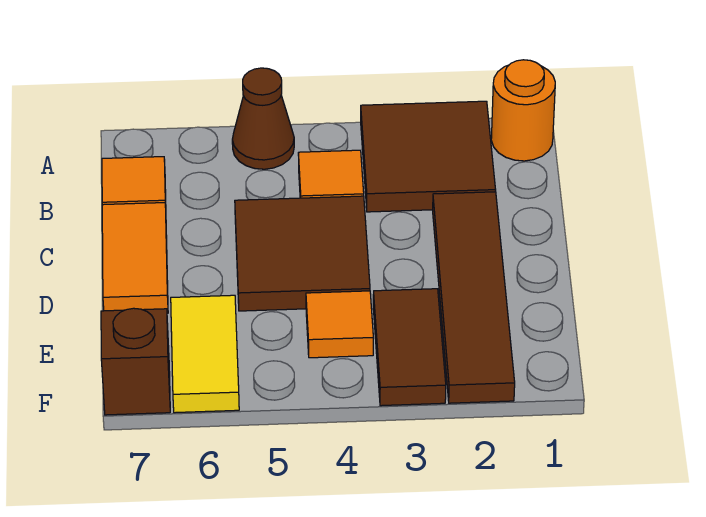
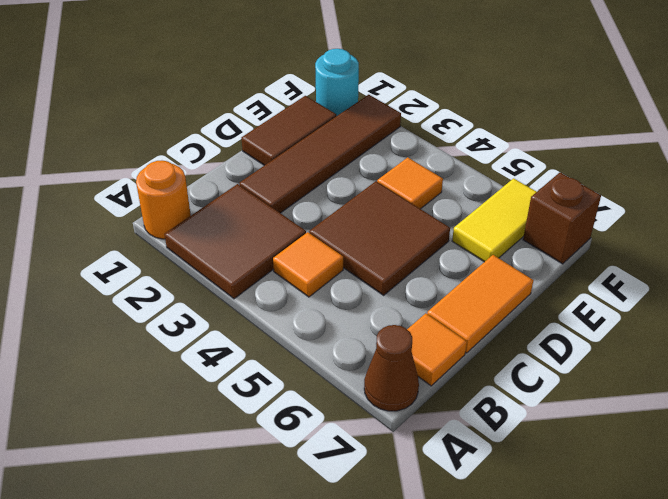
brown cone A5 level 1 -> brown cone A7 level 1
brown tile E3:F3 level 1 -> brown tile D1:E1 level 1
none -> cyan round brick F1 level 1

